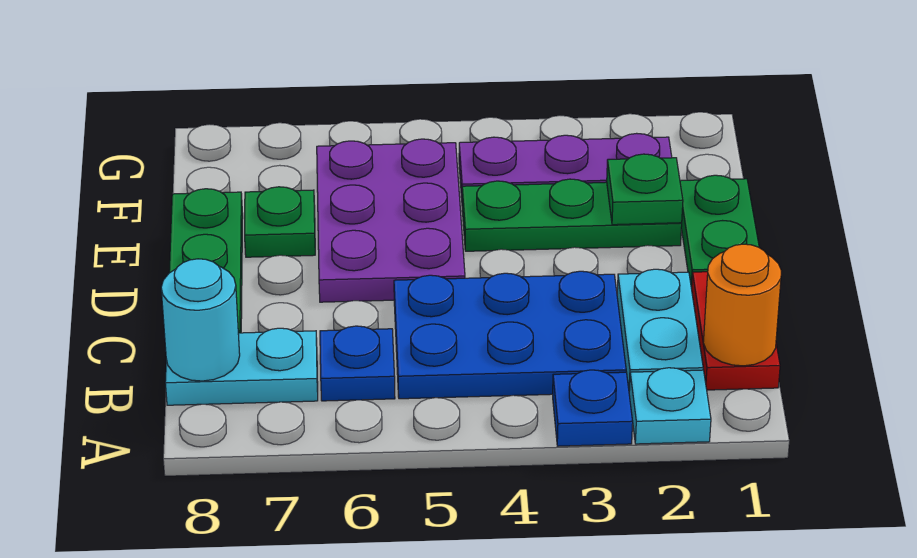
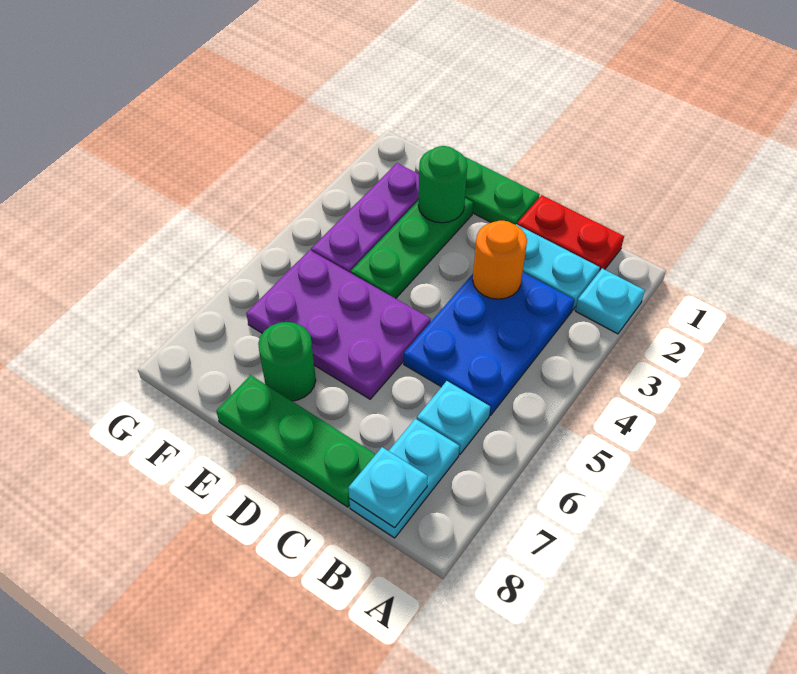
blue plate A3 level 1 -> none
orange round brick B1 level 2 -> orange round brick C3 level 2
blue plate B6 level 1 -> cyan plate B6 level 1
cyan round brick B8 level 2 -> cyan plate B8 level 2
green plate E2 level 2 -> green round brick E2 level 2
green plate E7 level 1 -> green round brick E7 level 1

